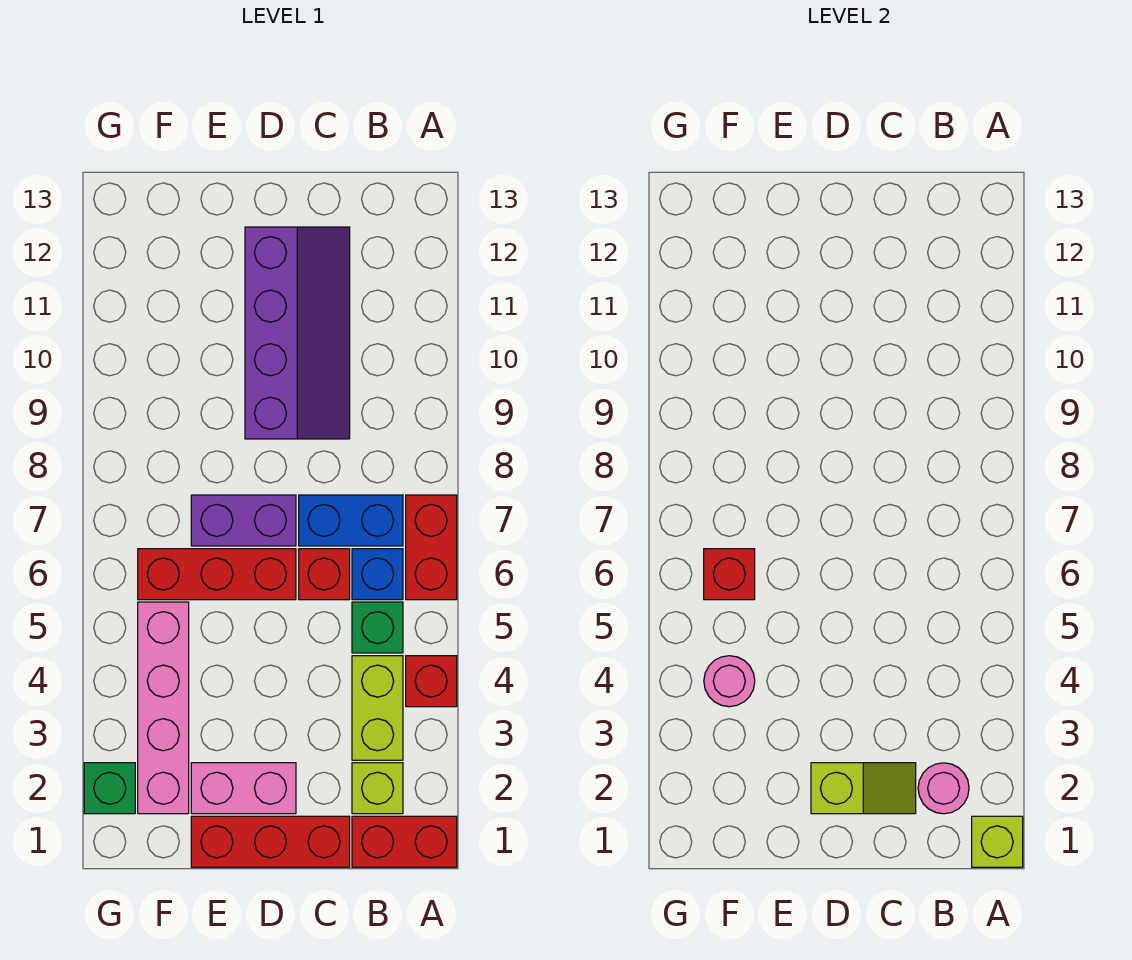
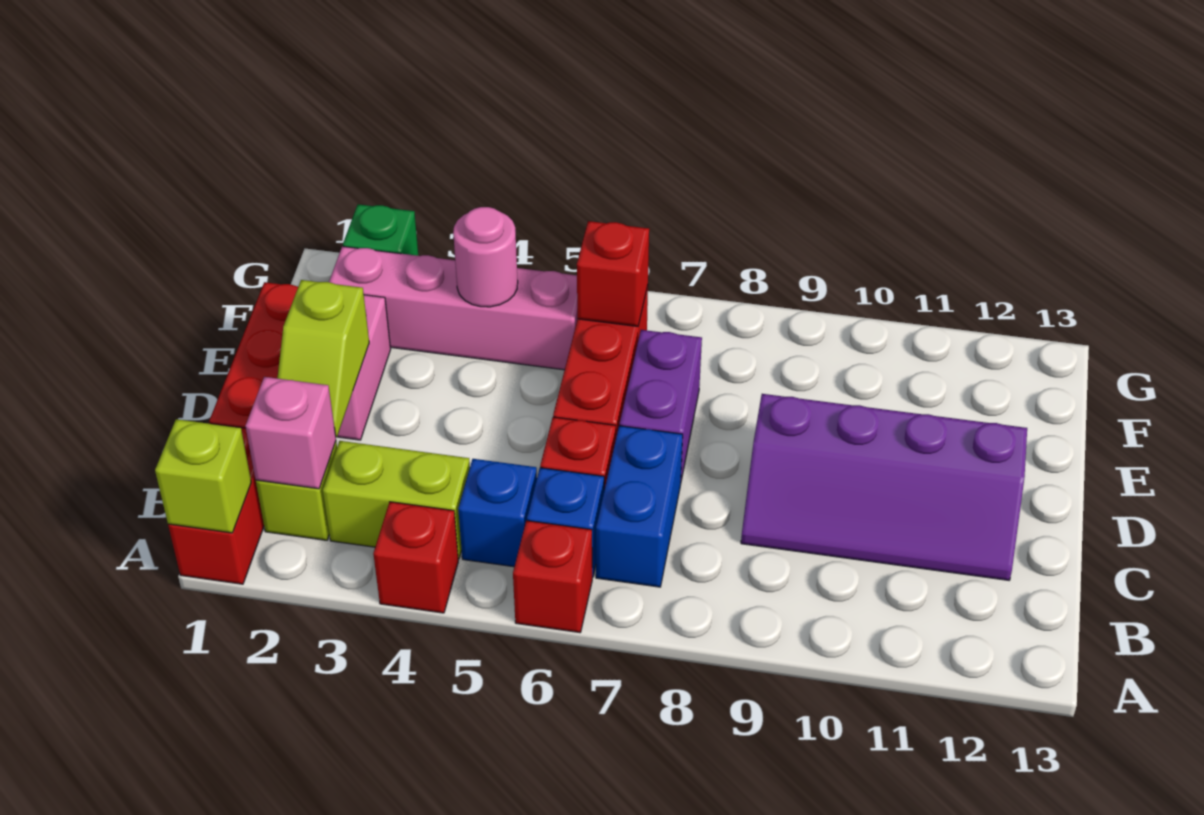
red brick A6:A7 level 1 -> red brick A6 level 1
pink round brick B2 level 2 -> pink brick B2 level 2
green brick B5 level 1 -> blue brick B5 level 1

